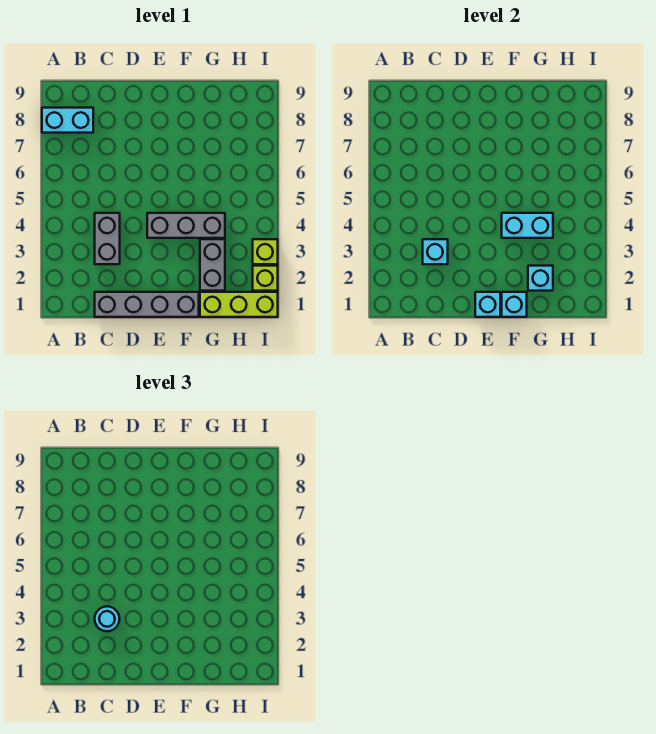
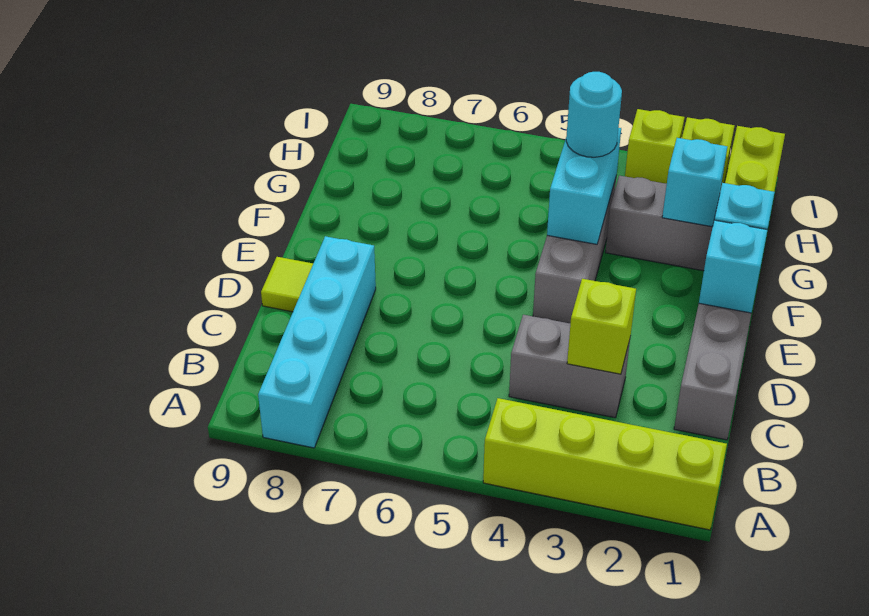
none -> lime brick A1:A4 level 1
cyan brick A8:B8 level 1 -> cyan brick A8:D8 level 1
cyan brick C3 level 2 -> lime brick C3 level 2
cyan round brick C3 level 3 -> cyan round brick G4 level 3
none -> lime tile D9 level 1

